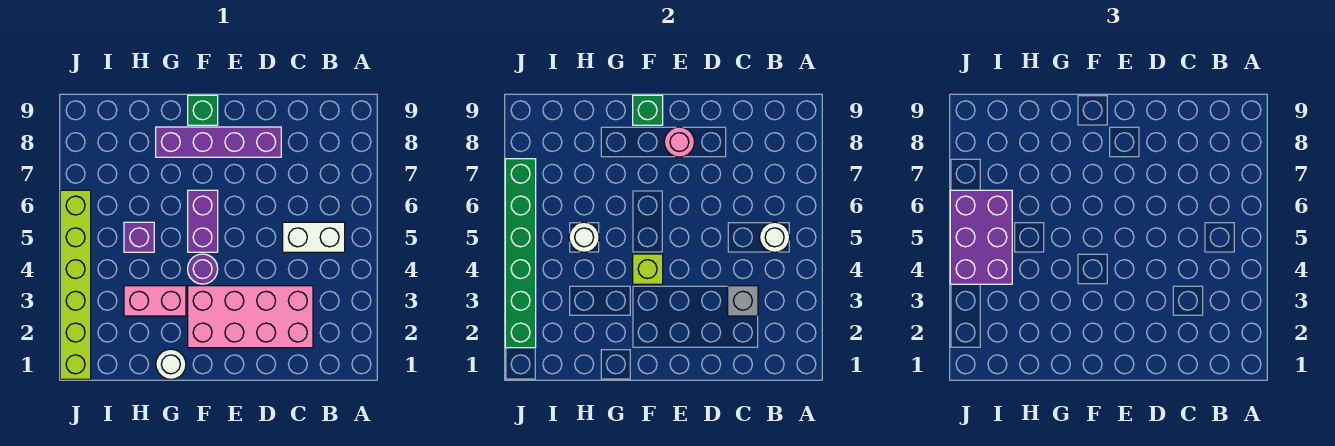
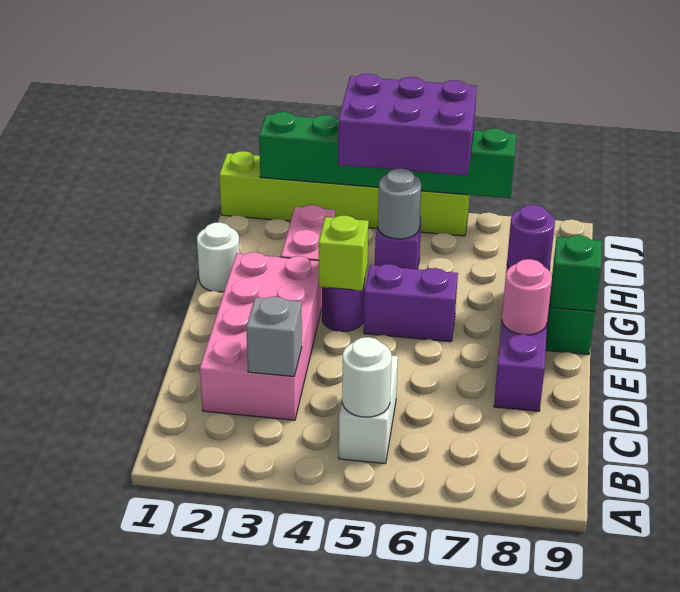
none -> purple round brick G8 level 2
white round brick H5 level 2 -> grey round brick H5 level 2

